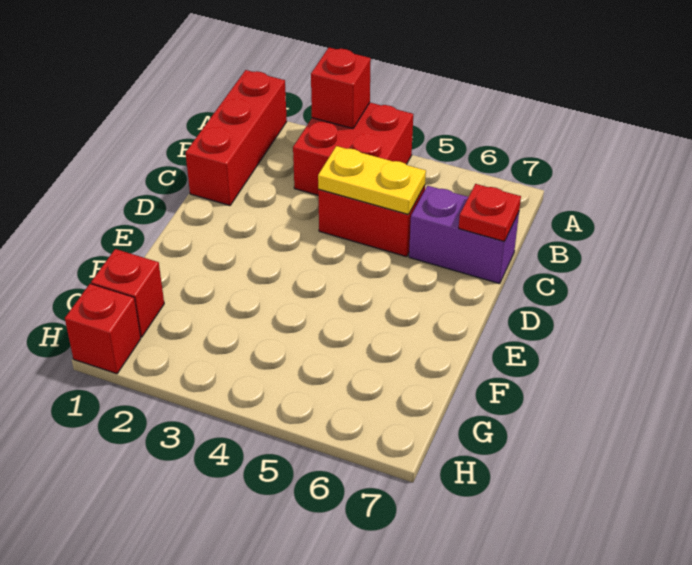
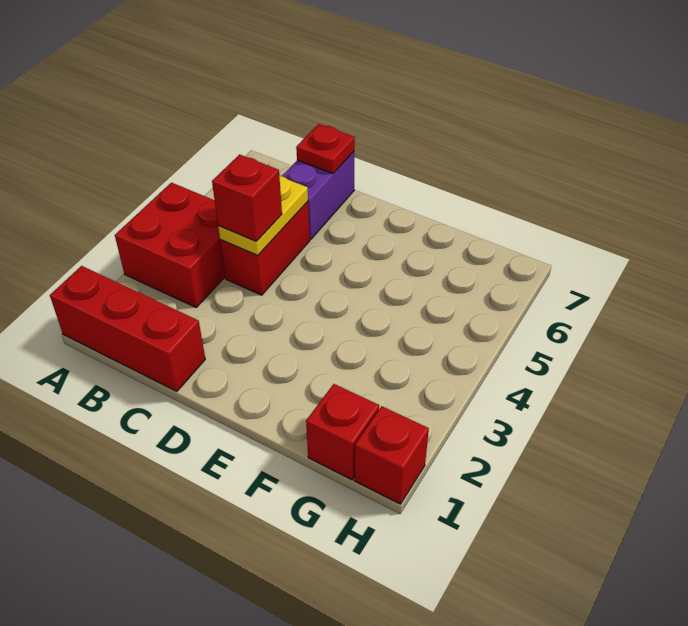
red brick A3 level 2 -> red brick C4 level 3

